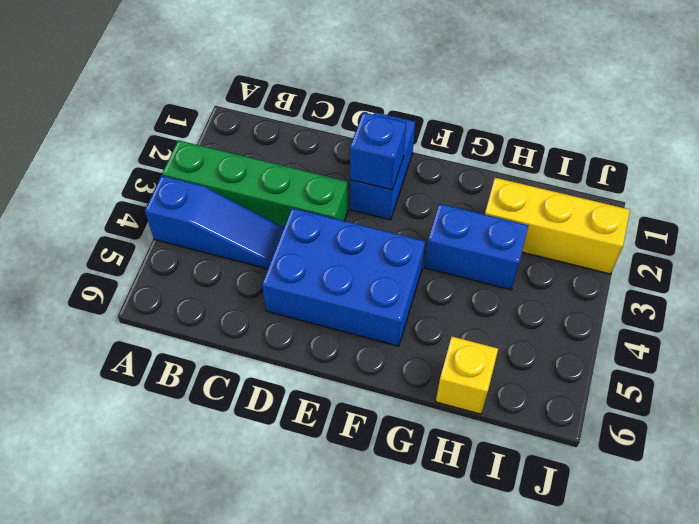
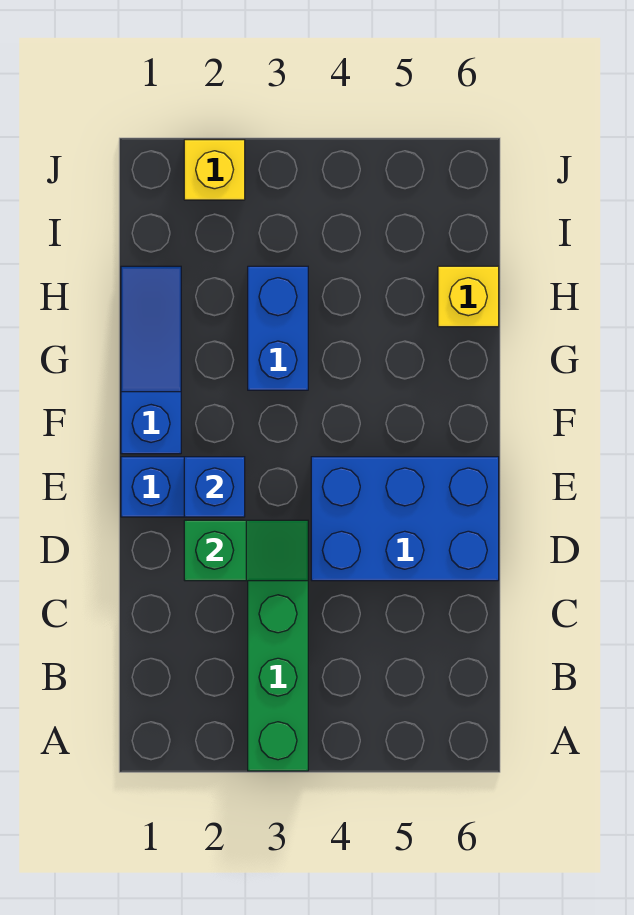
blue slope A4:C4 level 1 top A -> blue slope F1:H1 level 1 top F
none -> green slope D2:D3 level 2 top 2
blue brick D4:F5 level 1 -> blue brick D4:E6 level 1
yellow brick H2:J2 level 1 -> yellow brick J2 level 1

